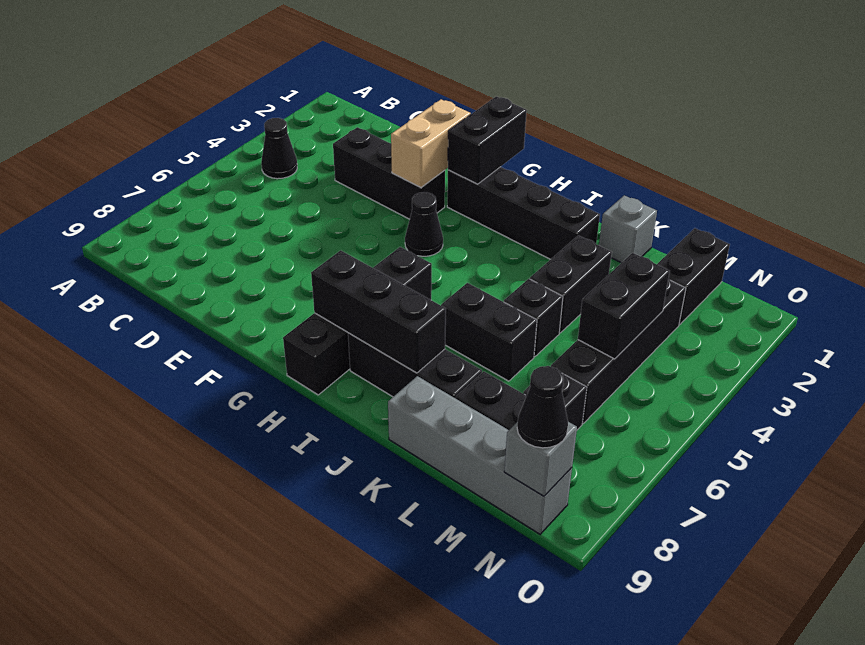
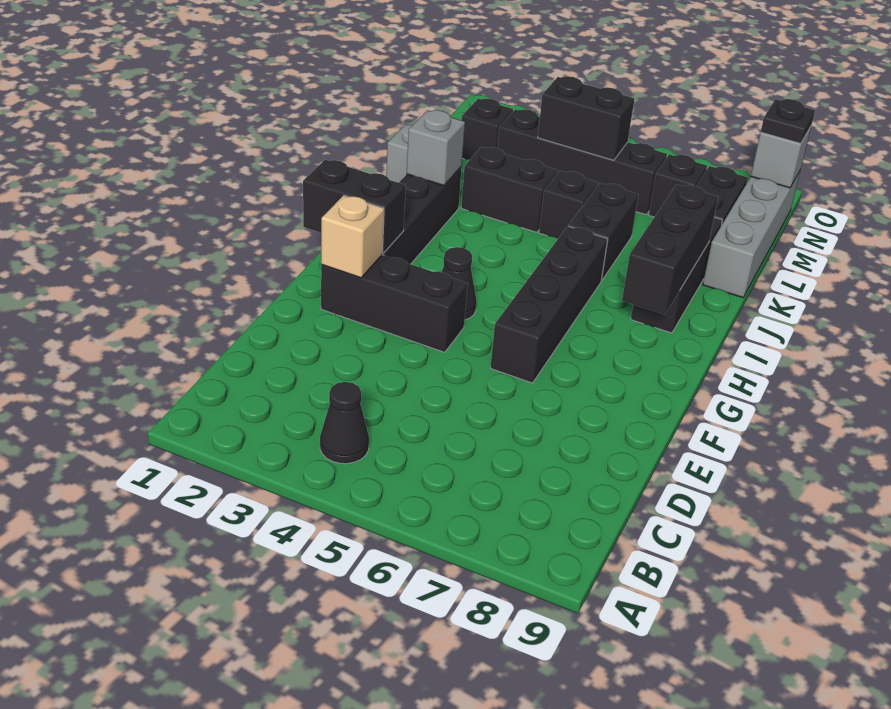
black brick D3:F3 level 1 -> black brick F2:F4 level 1
tan brick F2:F3 level 2 -> tan brick F2 level 2
black brick H6:H9 level 1 -> black brick F6:I6 level 1
none -> grey brick J2 level 2
black brick M1:M2 level 1 -> black brick M2 level 1
black cone N9 level 3 -> black plate N9 level 3

